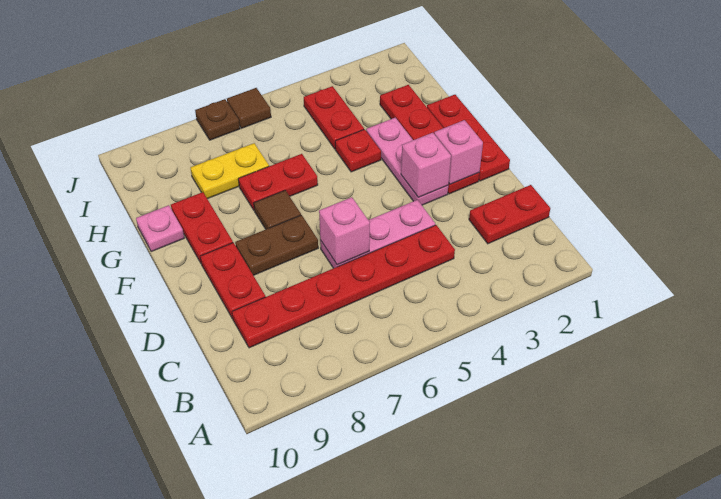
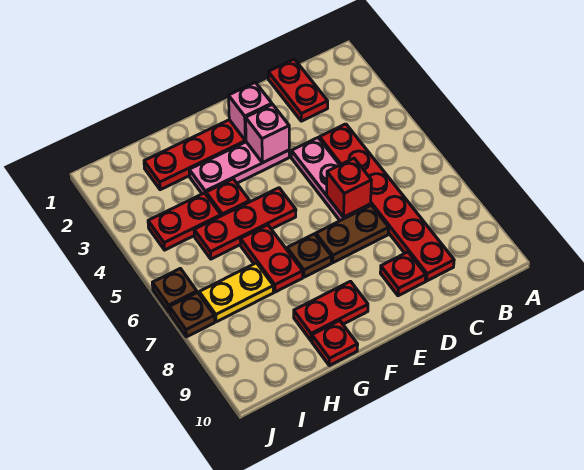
pink brick D6 level 2 -> red brick D6 level 2
red plate D9:E9 level 1 -> red plate D9 level 1
red plate E1:G1 level 1 -> red plate F5:H5 level 1
brown plate E7:E8 level 1 -> brown plate D7:E7 level 1
brown tile F7 level 1 -> brown plate F7 level 1
pink plate G10 level 1 -> red plate G10 level 1
yellow plate H7:H8 level 1 -> yellow plate H7:I7 level 1
brown tile J6 level 1 -> brown plate J6 level 1

